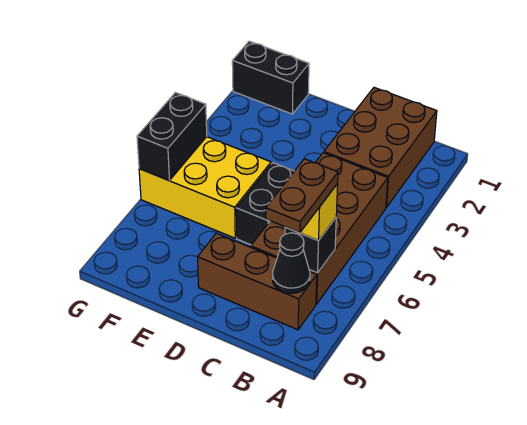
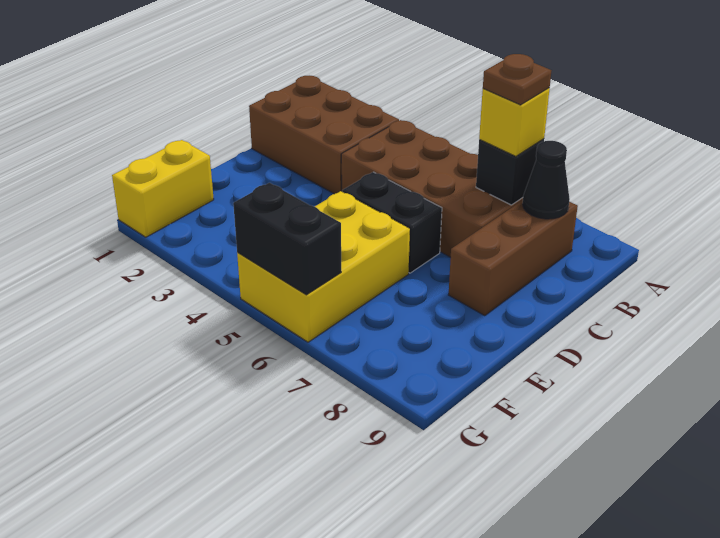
brown plate B7:B8 level 4 -> brown plate B7 level 4
black brick F1:G1 level 1 -> yellow brick F1:G1 level 1

